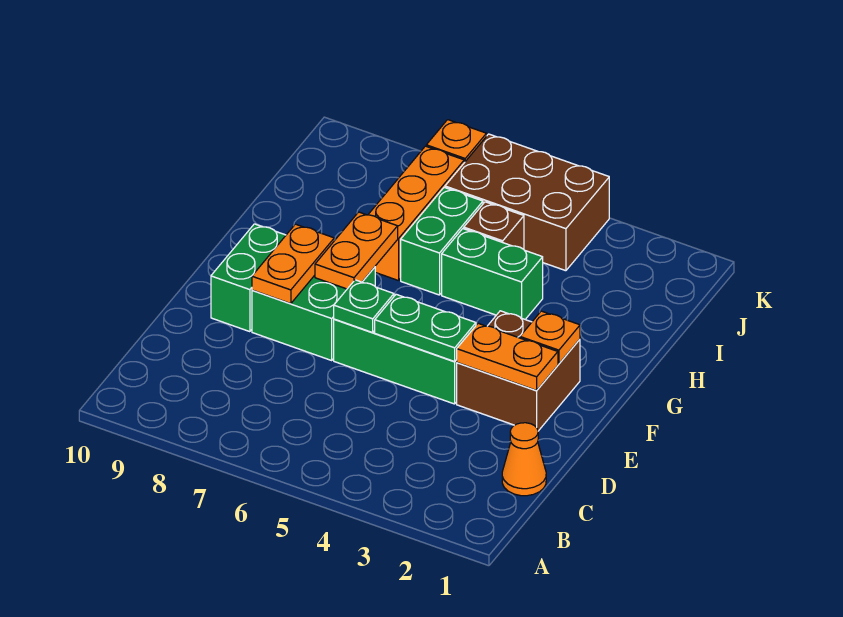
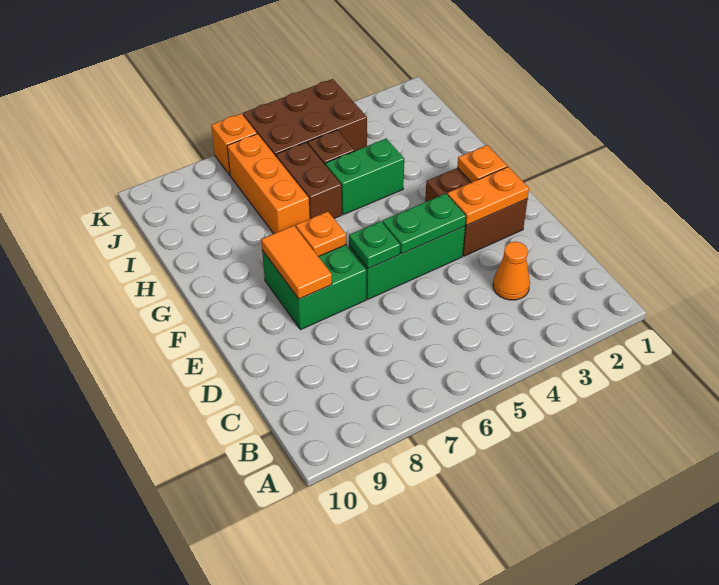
orange cone C1 level 1 -> orange cone C3 level 1
orange plate E8:F8 level 2 -> orange tile E8:F8 level 2
green brick E9:F9 level 1 -> none
orange plate F7:G7 level 2 -> orange plate F7 level 2
green brick H6:I6 level 1 -> brown brick H6:I6 level 1

